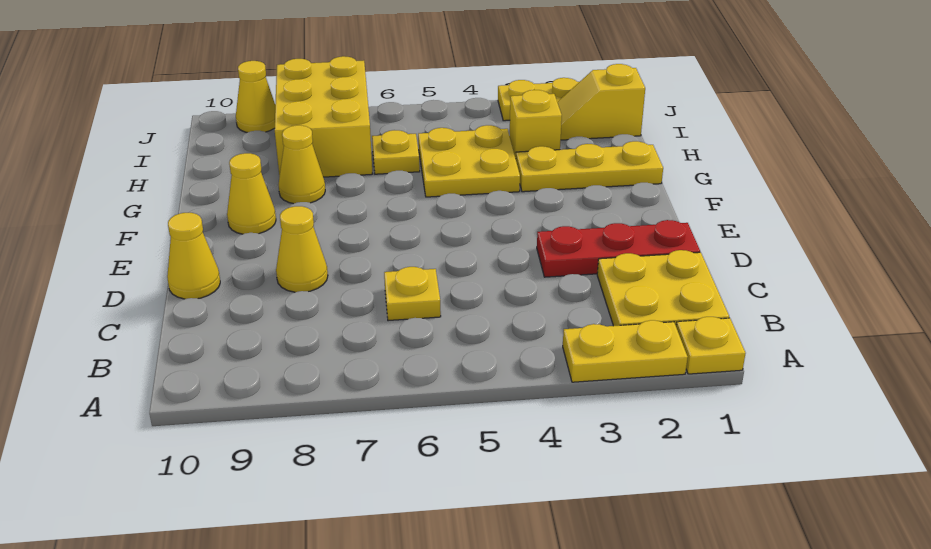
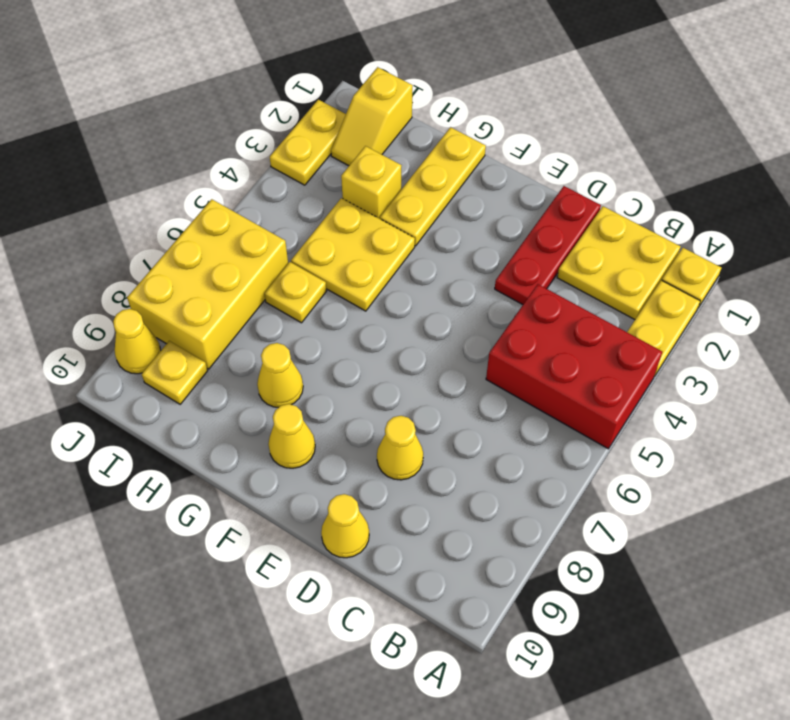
none -> red brick A4:C5 level 1
yellow plate C6 level 1 -> yellow plate I9 level 1
yellow brick H7:J8 level 1 -> yellow brick I6:J8 level 1

